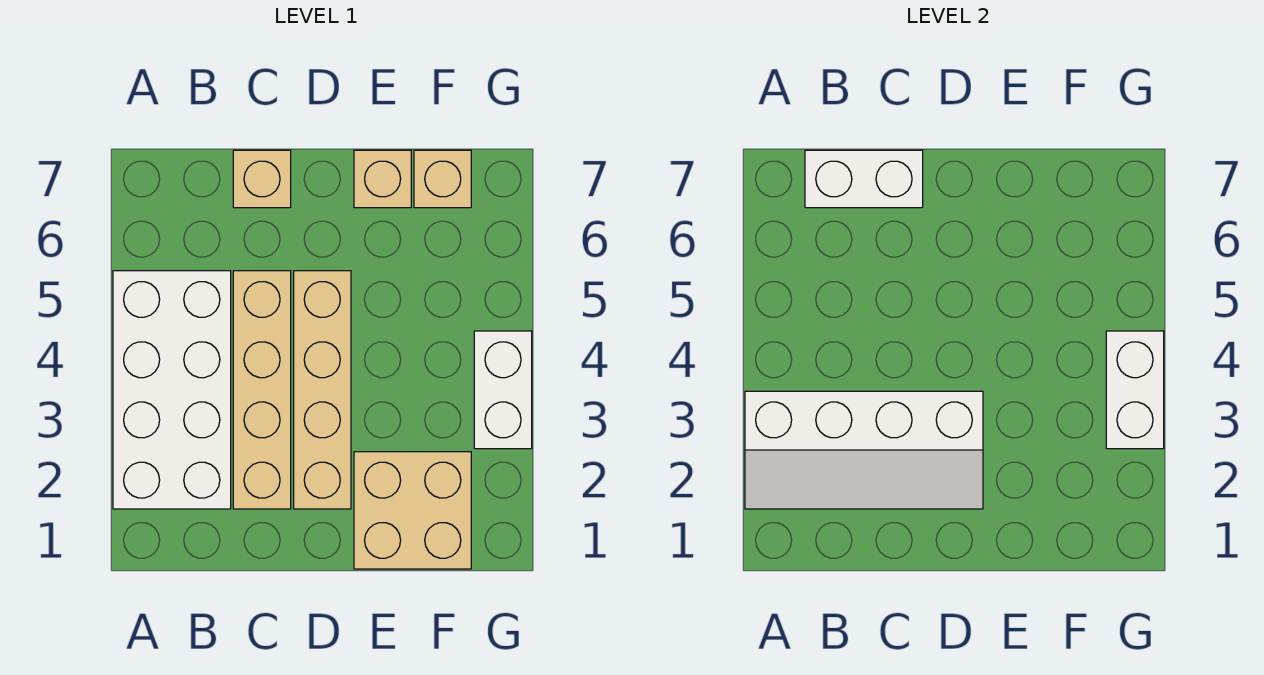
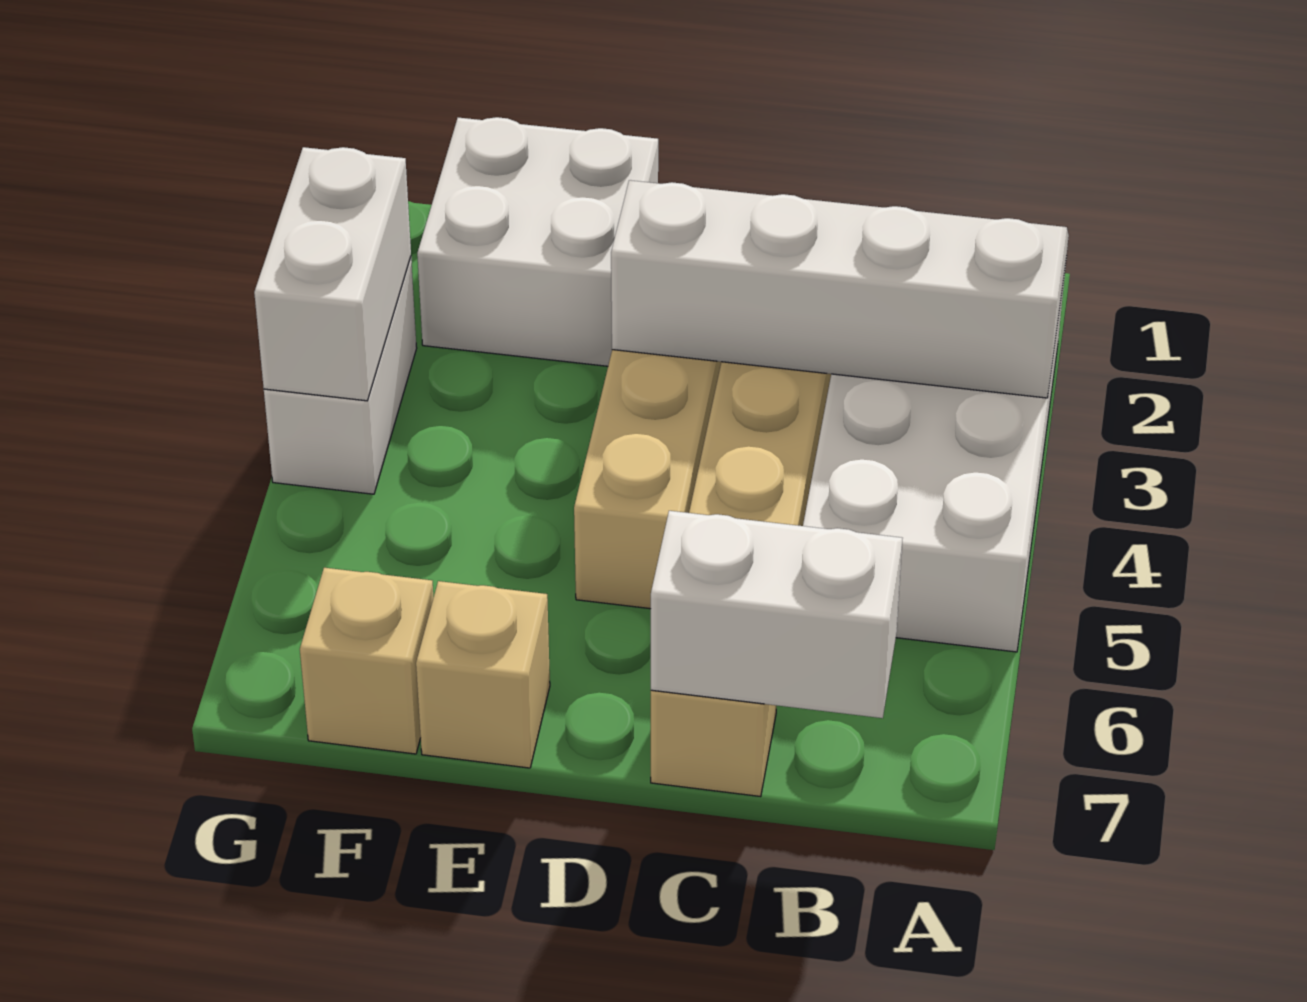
tan brick E1:F2 level 1 -> white brick E1:F2 level 1

